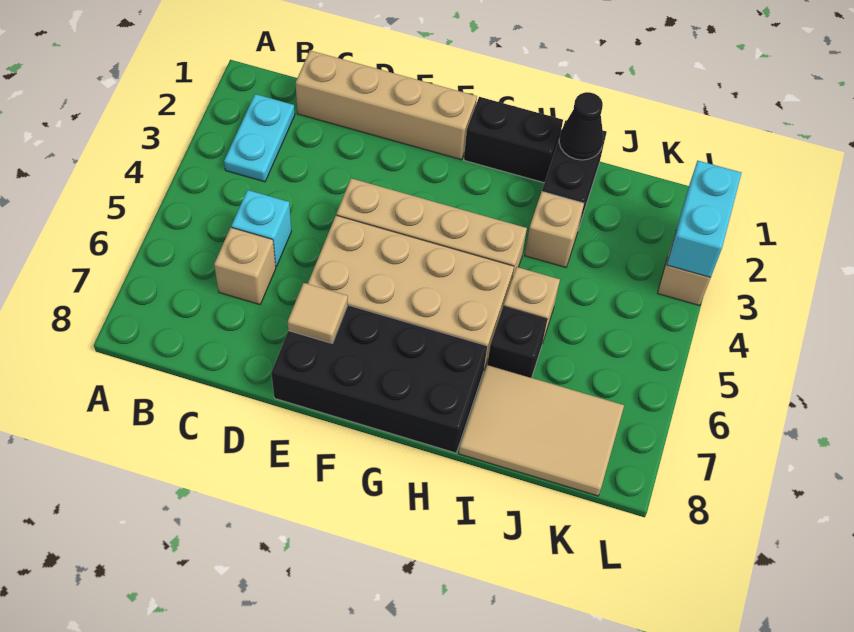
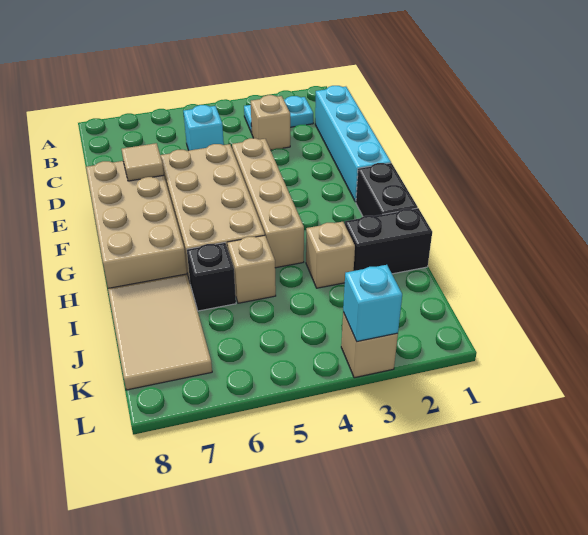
tan brick C1:F1 level 1 -> cyan brick C1:F1 level 1
tan brick C6 level 1 -> tan brick C3 level 1
black brick E7:H8 level 1 -> tan brick E7:H8 level 1
black cone I1 level 2 -> none
cyan brick L2:L3 level 2 -> cyan brick L3 level 2

